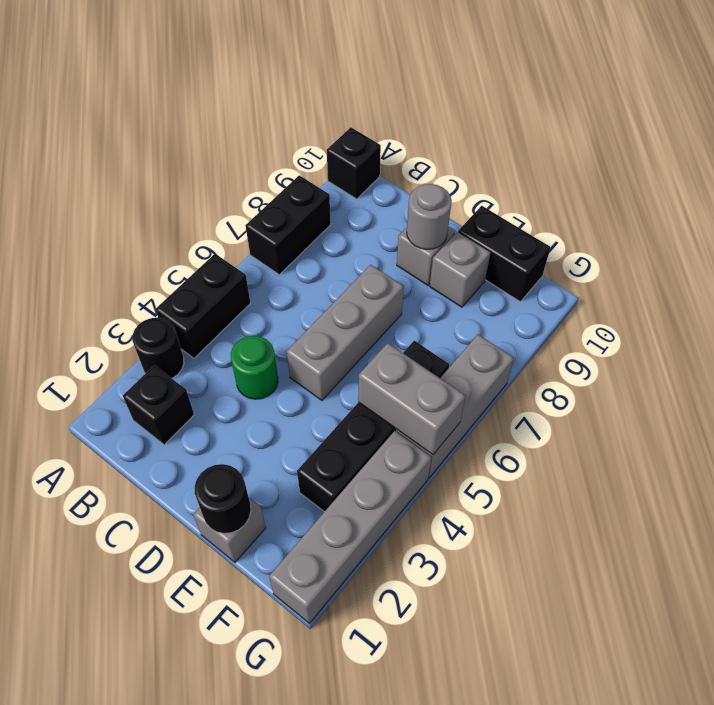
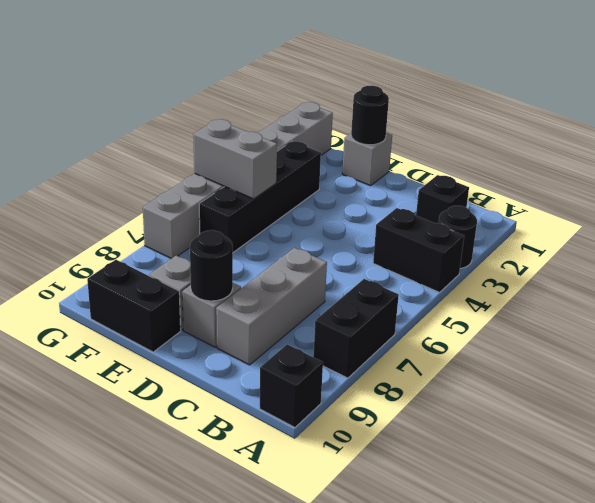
black brick A4:A5 level 1 -> black brick A4:B4 level 1
green round brick C4 level 1 -> none
grey brick D5:D7 level 1 -> grey brick C7:C9 level 1
grey round brick D9 level 2 -> black round brick D9 level 2

